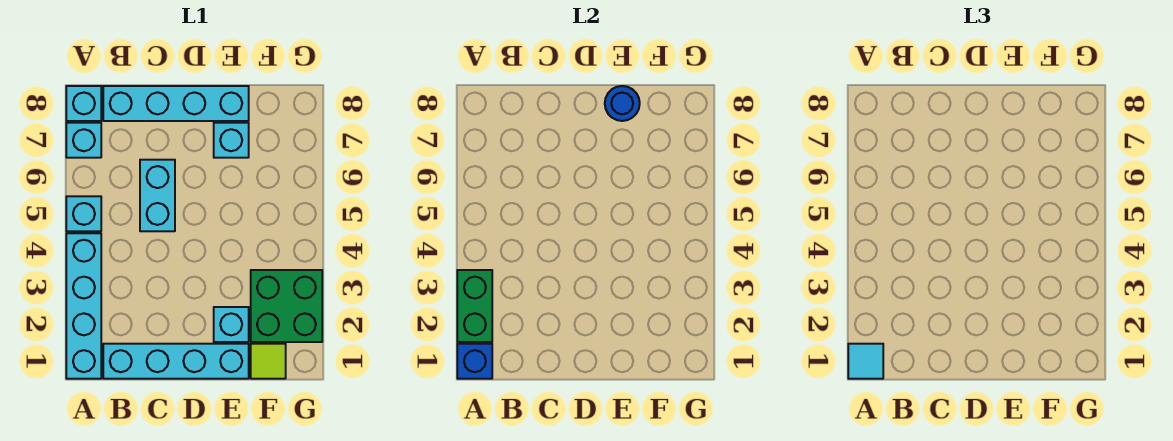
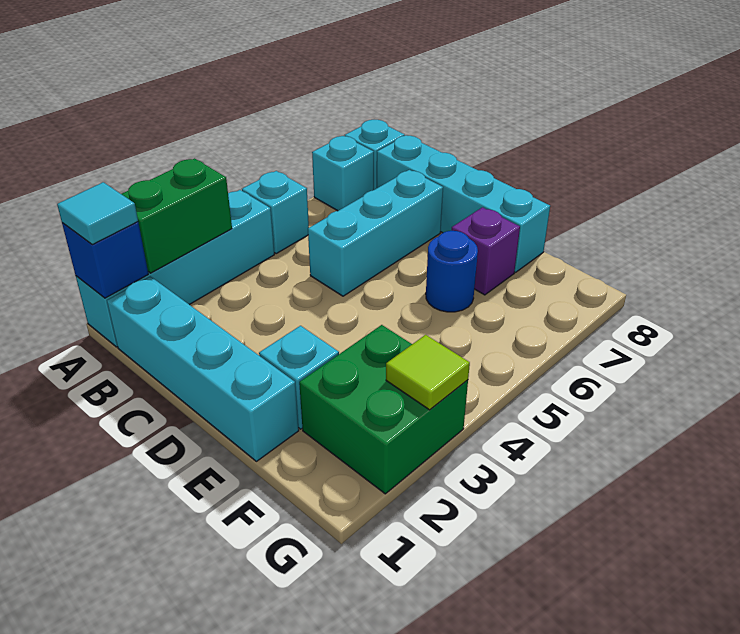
cyan brick C5:C6 level 1 -> cyan brick C5:C7 level 1
cyan brick E7 level 1 -> purple brick E7 level 1
blue round brick E8 level 2 -> blue round brick E6 level 1
lime tile F1 level 1 -> lime tile G3 level 2

